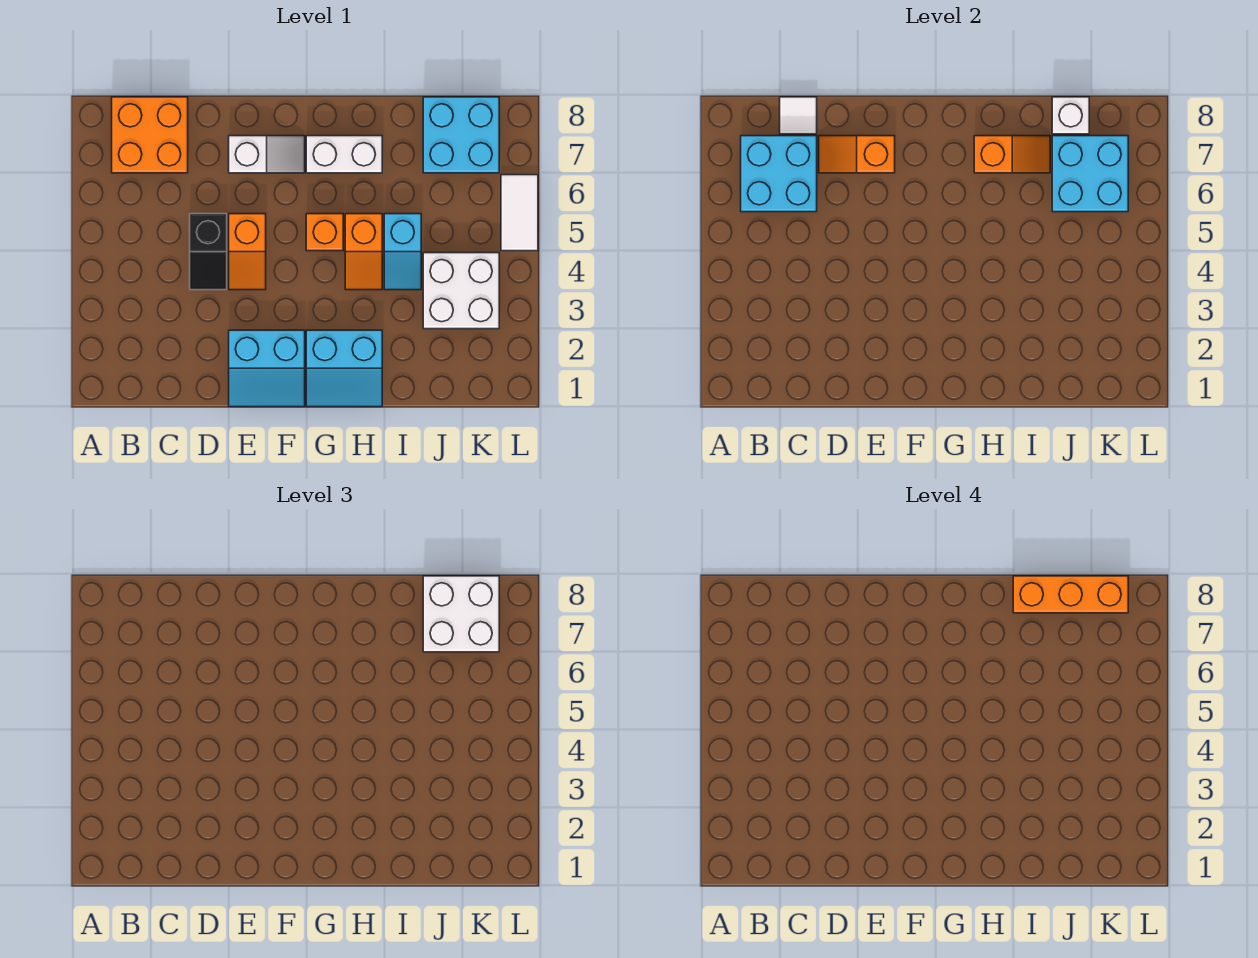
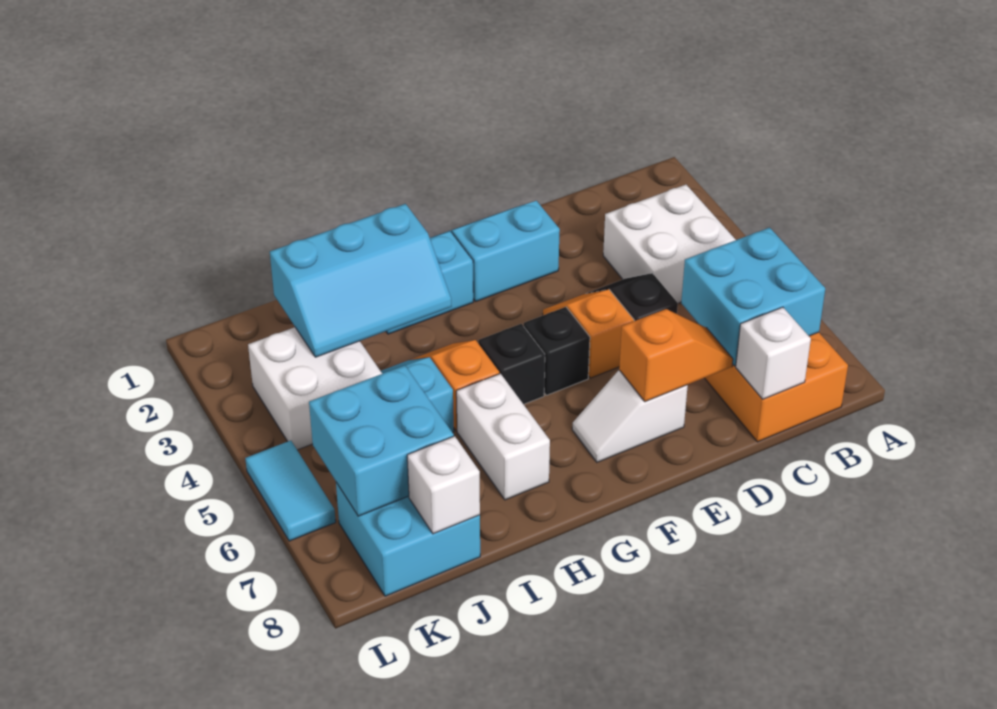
white tile C8 level 2 -> white brick C8 level 2
none -> black brick F5 level 1
orange brick G5 level 1 -> black brick G5 level 1
white brick G7:H7 level 1 -> white brick H6:H7 level 1
none -> cyan slope H2:J3 level 2 top 2
orange slope H7:I7 level 2 top H -> none
orange brick I8:K8 level 4 -> none
white brick J7:K8 level 3 -> white brick B3:C4 level 1
white tile L5:L6 level 1 -> cyan tile L5:L6 level 1

